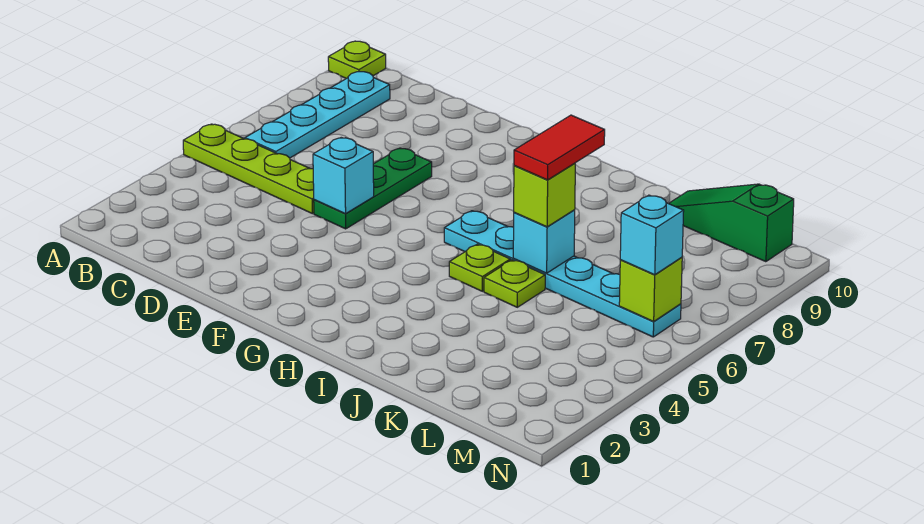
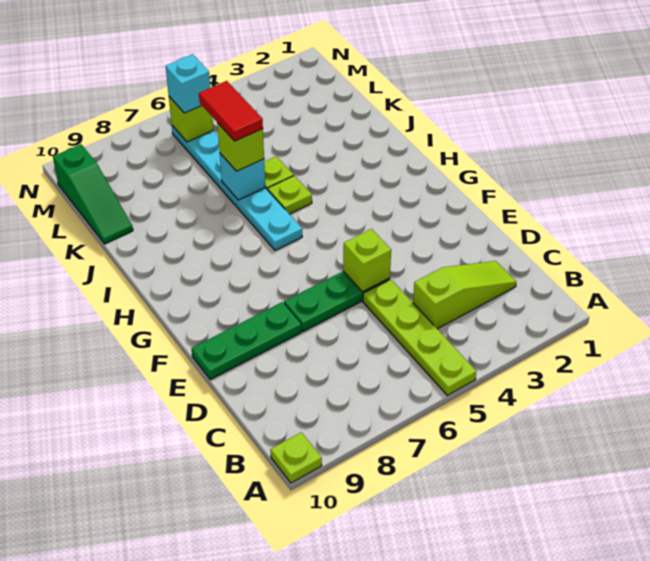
cyan plate B6:B9 level 1 -> none
none -> lime slope C2:C4 level 1 top 4
cyan brick E5 level 2 -> lime brick E5 level 2
none -> green plate E8:E10 level 1
red tile J6:J7 level 4 -> red tile J6:K6 level 4

